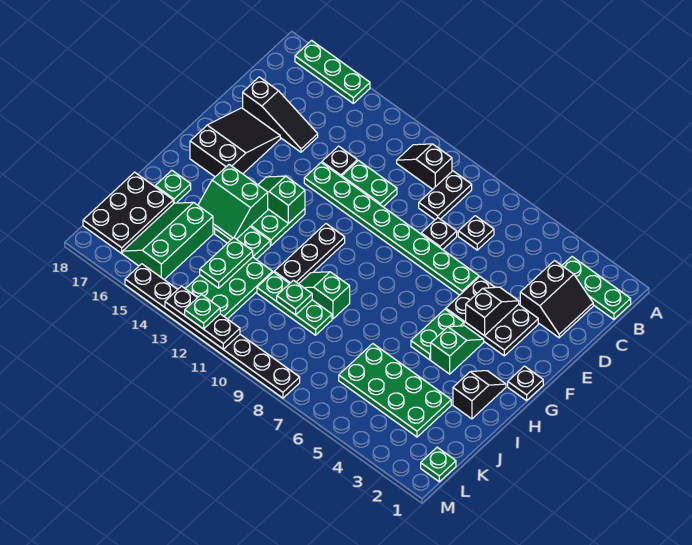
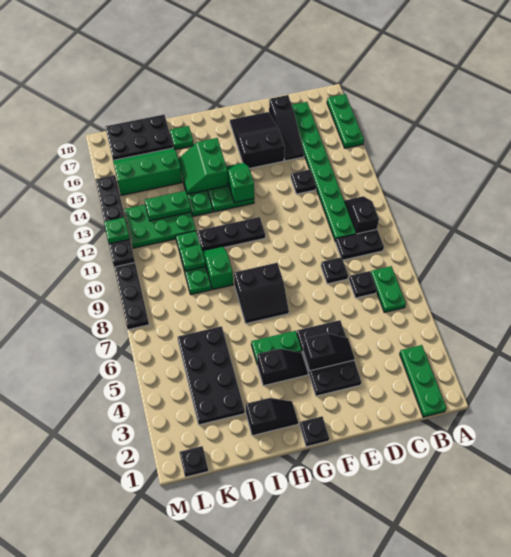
black slope C2:D3 level 1 top 3 -> black slope G7:H8 level 1 top 8
green plate D11:D12 level 1 -> green plate B6:B7 level 1
green plate E6:E13 level 1 -> green plate C10:C17 level 1
black slope E16:G17 level 1 top G -> black slope E15:F17 level 1 top 15
green slope G4:H4 level 1 top H -> black slope G4:H4 level 1 top H
green plate J3:K6 level 1 -> black plate J3:K6 level 1
green plate L1 level 1 -> black plate L1 level 1

